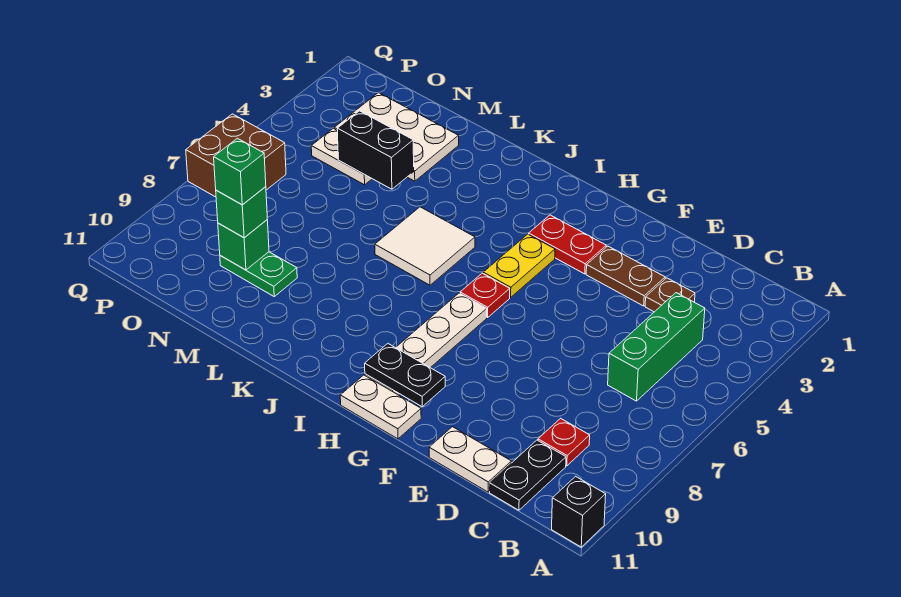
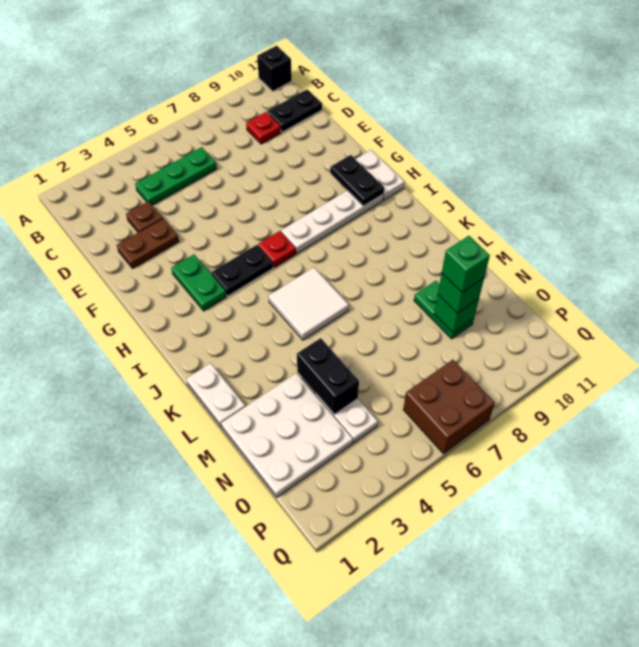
green brick C4:C6 level 1 -> green plate C4:C6 level 1
white plate D11:E11 level 1 -> white plate K1:L1 level 1
brown plate E3:F3 level 1 -> brown plate E2:E3 level 1
red plate G3:H3 level 1 -> green plate G3:H3 level 1
yellow plate H4:H5 level 1 -> black plate H4:H5 level 1
white plate M2:O3 level 1 -> white plate M1:O3 level 1

